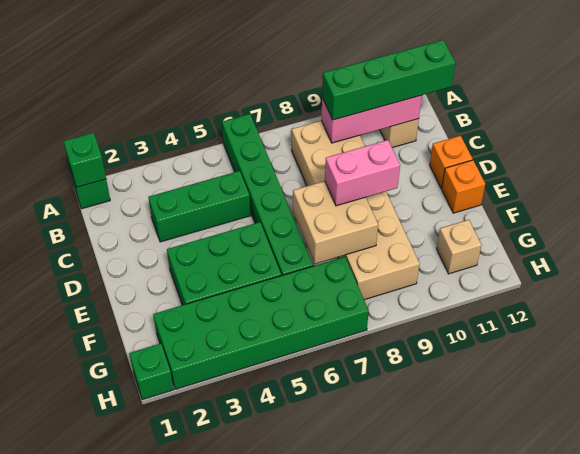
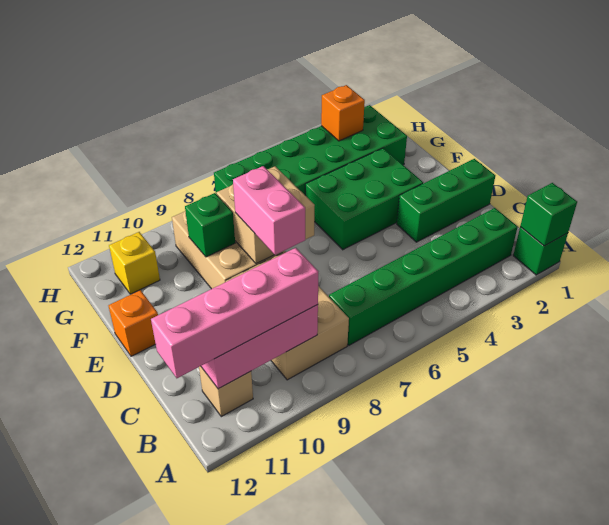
green brick A6:F6 level 1 -> green brick B2:B7 level 1
green brick B9:B12 level 3 -> pink brick B9:B12 level 3
green brick C3:C5 level 1 -> green brick D1:D3 level 1
orange brick D12 level 1 -> orange brick H3 level 2
pink brick E8:E9 level 3 -> pink brick D8:E8 level 3
tan brick G11 level 1 -> yellow brick G11 level 1
green brick H1 level 1 -> green brick F9 level 2

